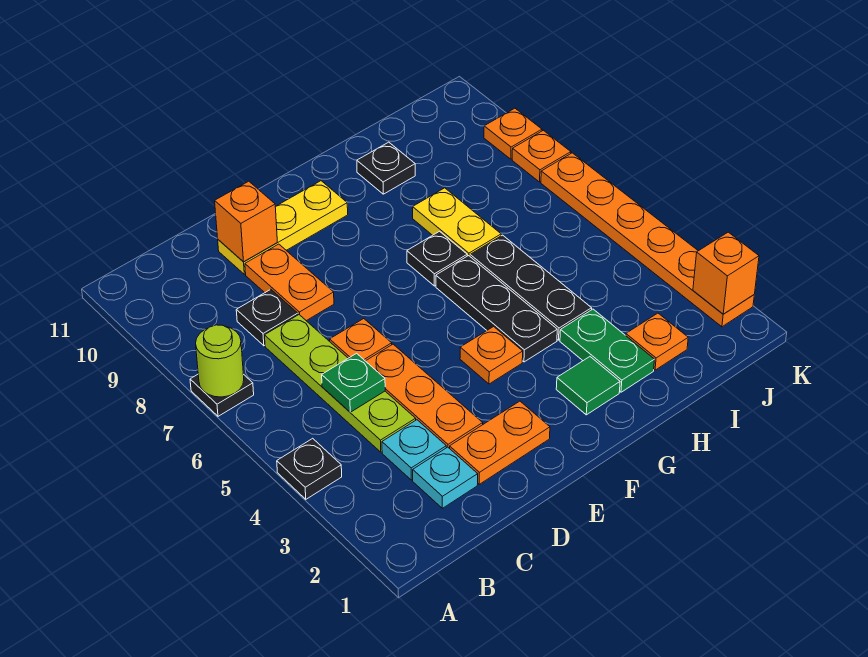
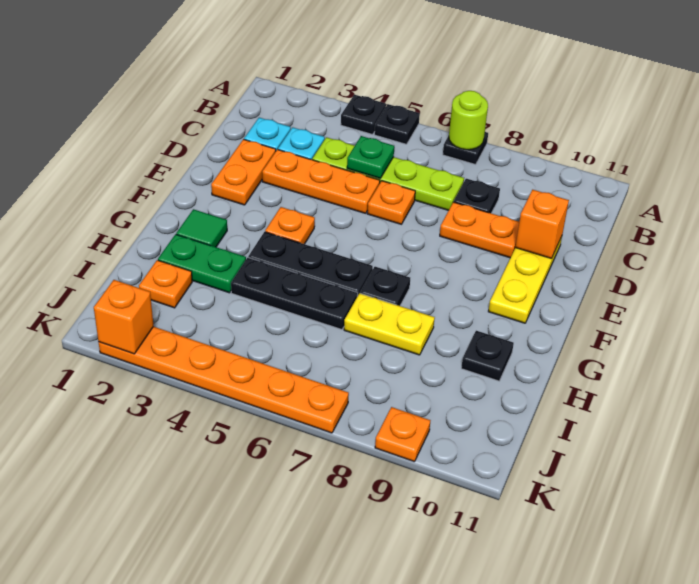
none -> black plate A5 level 1
orange plate K8 level 1 -> none

